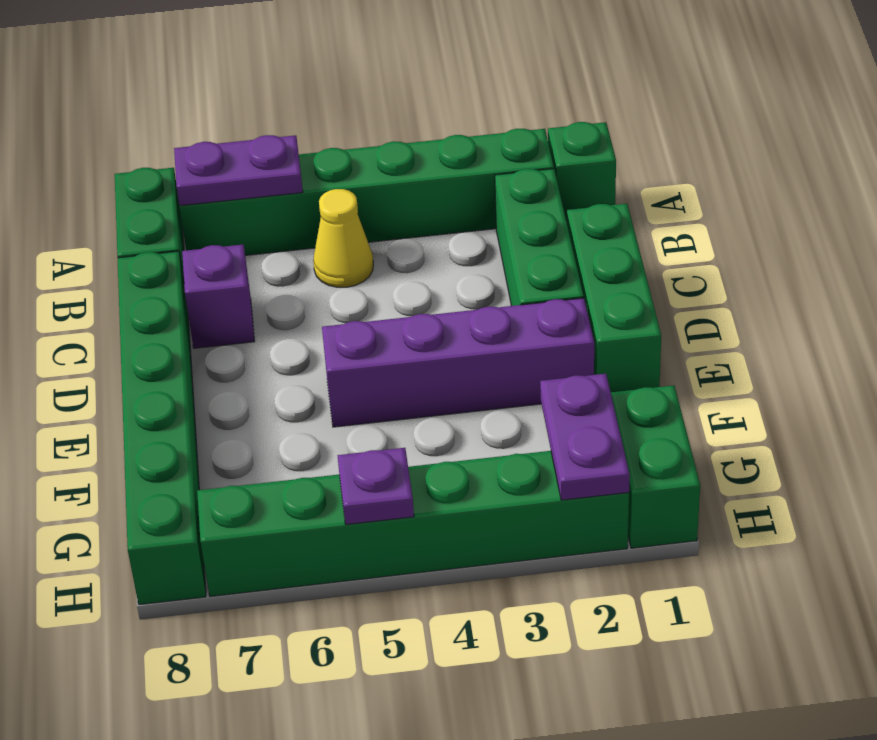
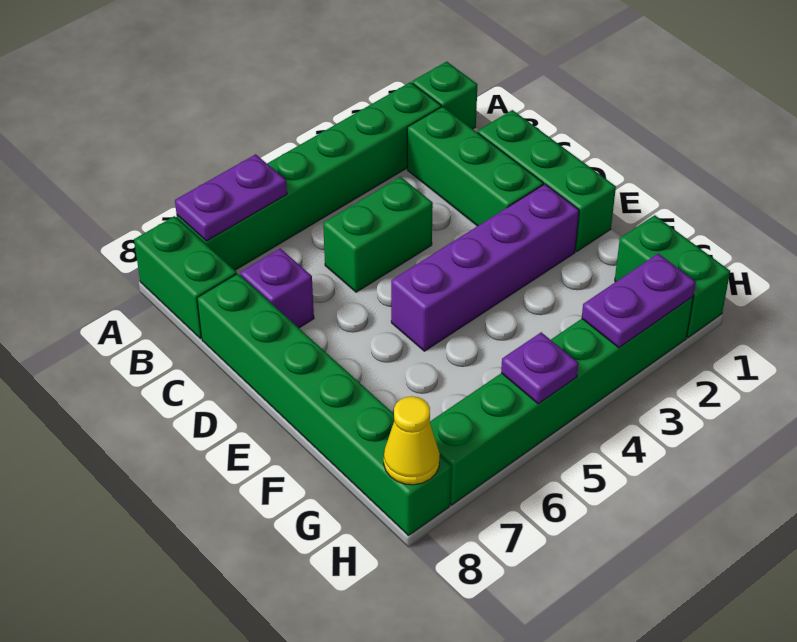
yellow cone B5 level 1 -> yellow cone H8 level 2
none -> green brick C4:C5 level 1
purple plate G2:H2 level 2 -> purple plate H2:H3 level 2

